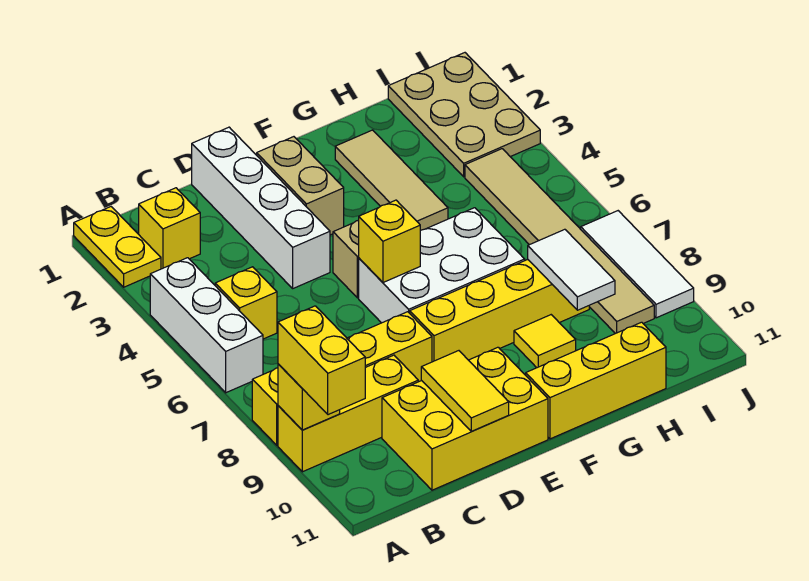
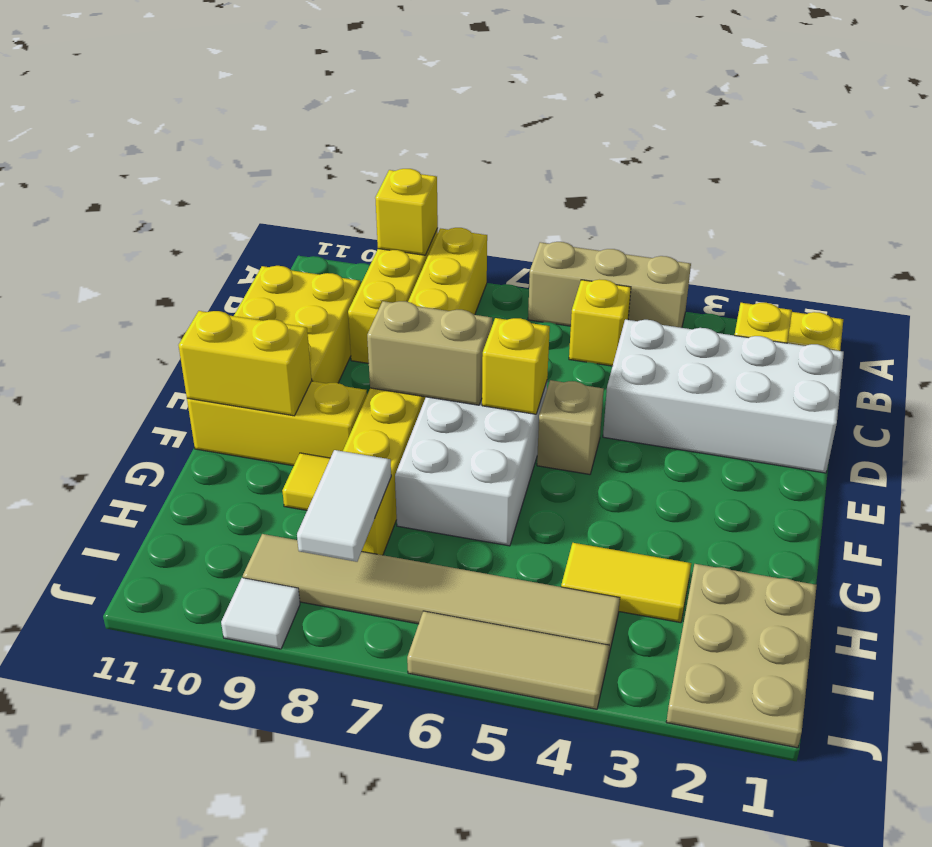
white brick A4:A6 level 1 -> tan brick A4:A6 level 1
yellow brick A9:A10 level 3 -> yellow brick F10:F11 level 2
white brick D1:D4 level 1 -> white brick C1:D4 level 1
yellow tile D10:D11 level 2 -> yellow tile H3:H4 level 1
tan brick E2:E3 level 1 -> tan brick E7:E8 level 2
yellow brick F11:H11 level 1 -> yellow brick F9:F11 level 1
tan tile G2:G4 level 1 -> tan tile J4:J6 level 1
white tile H8:H9 level 2 -> white tile H8:I8 level 2
tan plate I1:J3 level 1 -> tan plate H1:J2 level 1
white tile J7:J9 level 1 -> white tile J9 level 1

